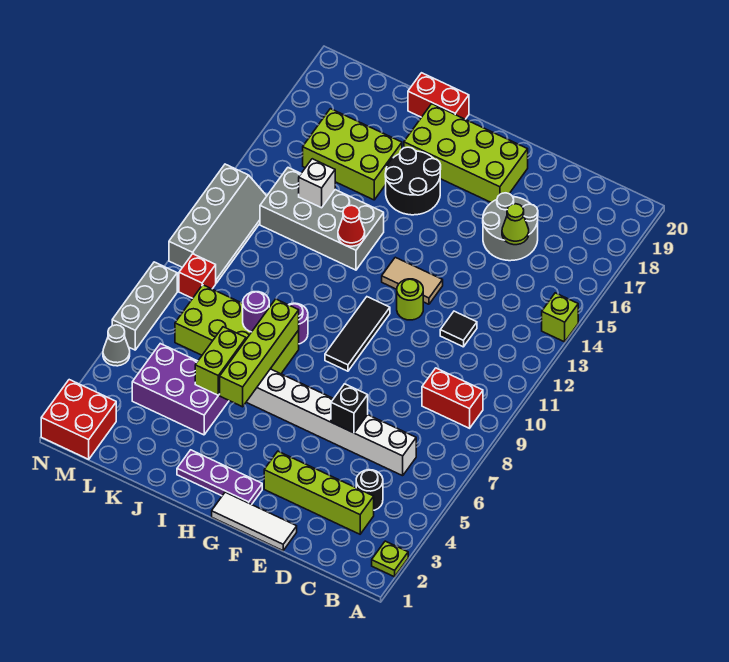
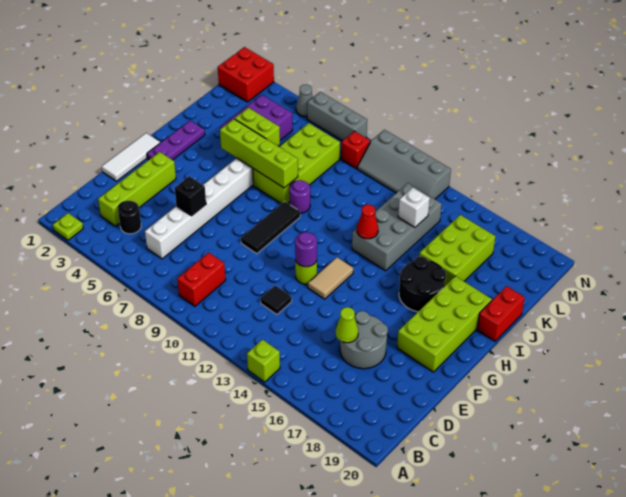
black tile G9:G11 level 1 -> black tile F9:H9 level 1
purple round brick J8 level 2 -> purple round brick F12 level 2

